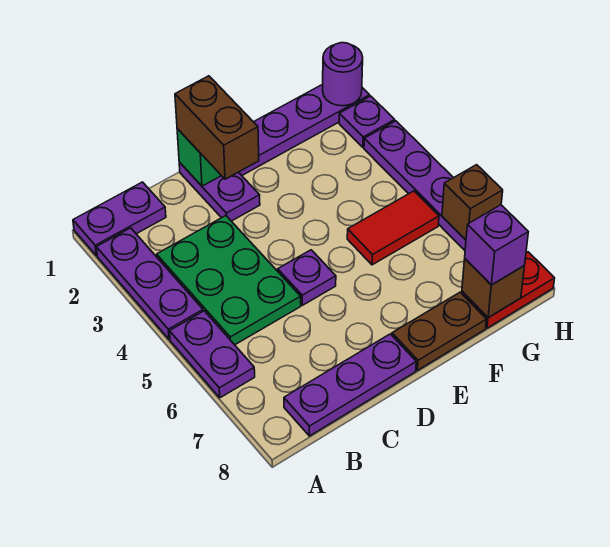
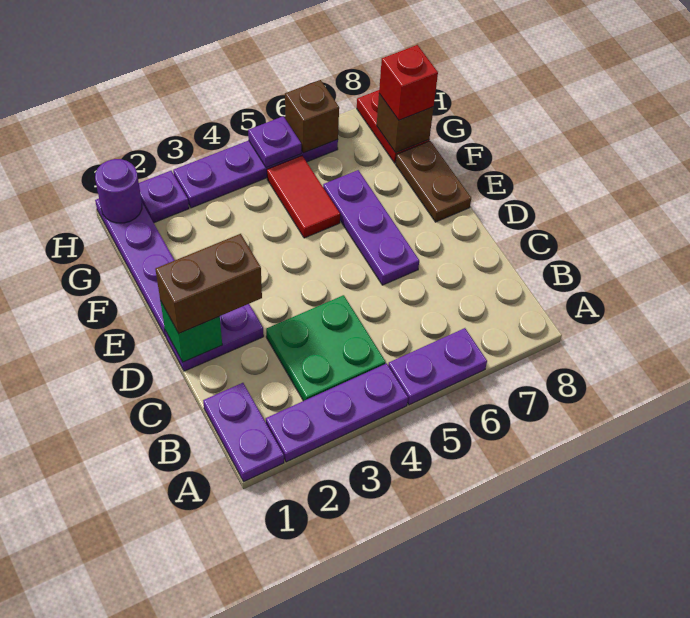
green plate B3:C5 level 1 -> green plate B3:C4 level 1
purple plate B8:D8 level 1 -> purple plate D6:F6 level 1
purple plate D5 level 1 -> purple plate H5 level 2
purple brick G8 level 3 -> red brick G8 level 3

